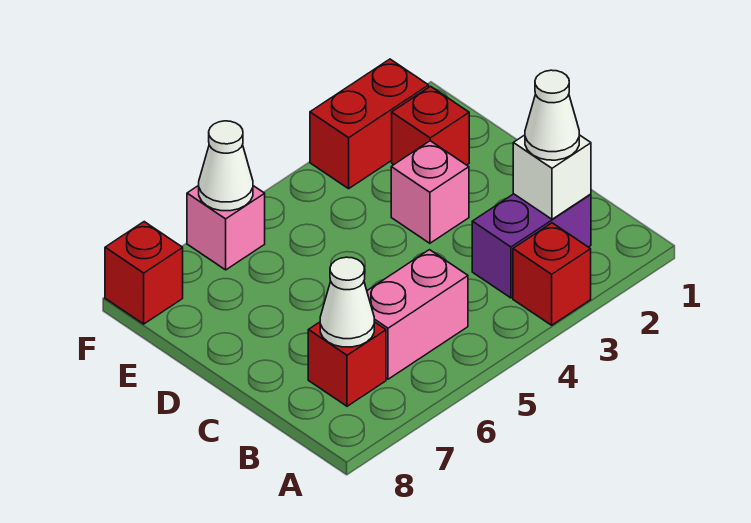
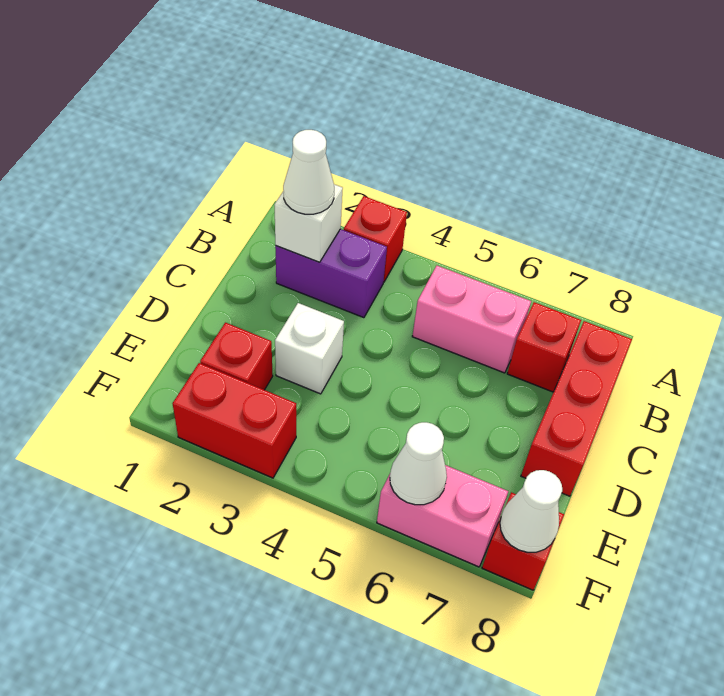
white cone B7 level 2 -> white cone F8 level 2
none -> red brick B8:D8 level 1
pink brick D3 level 1 -> white brick D3 level 1
pink brick F6 level 1 -> pink brick F6:F7 level 1

